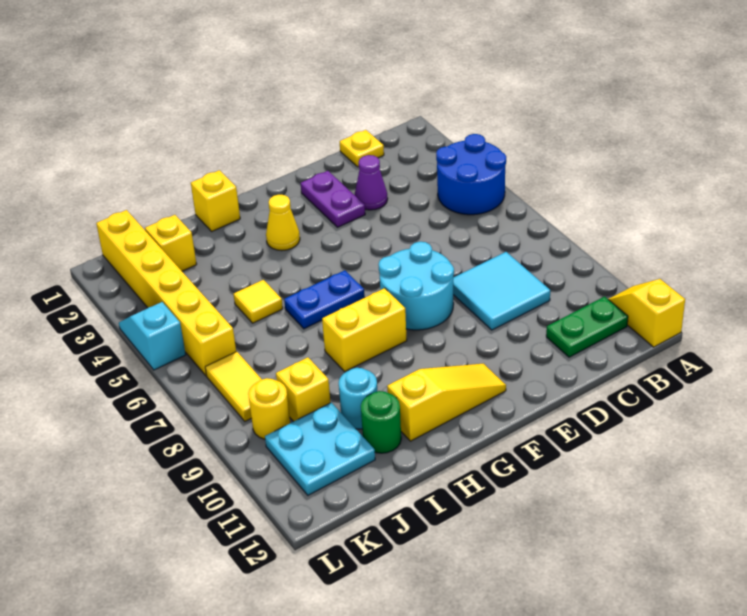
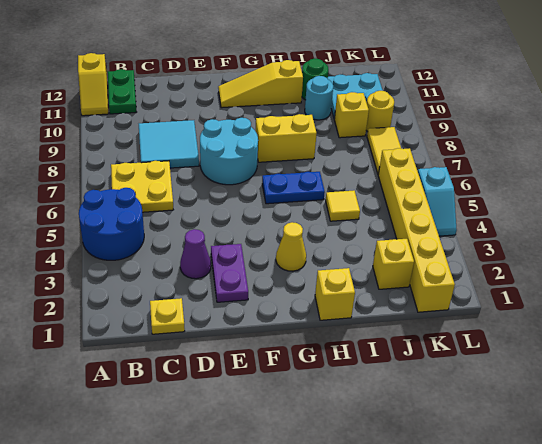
none -> yellow plate B6:C7 level 1
green plate B11:C11 level 1 -> green plate B11:B12 level 1

